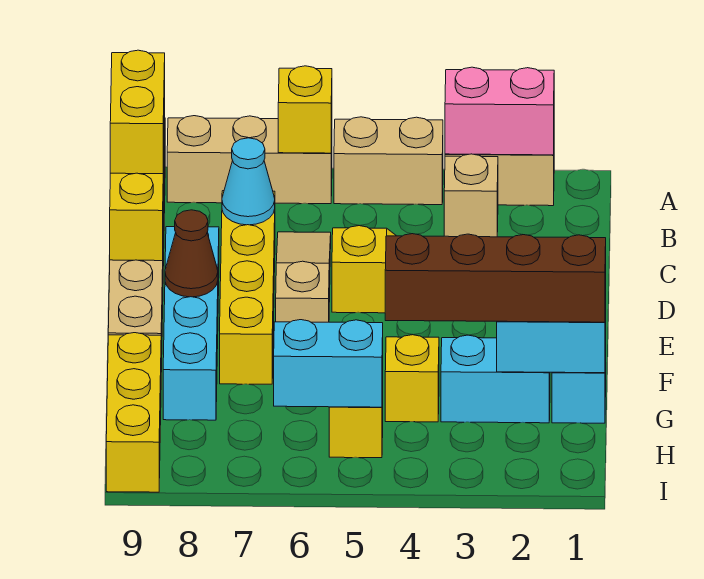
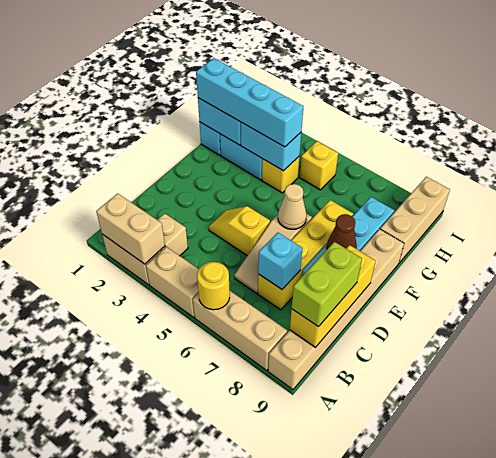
pink brick A2:A3 level 2 -> tan brick A2:A3 level 2
yellow brick A6 level 2 -> yellow round brick A6 level 2
yellow brick B9:C9 level 3 -> lime brick B9:C9 level 3
cyan cone C7 level 2 -> cyan brick C7 level 2
none -> tan cone E6 level 2
brown brick G1:G4 level 3 -> cyan brick G1:G4 level 3
yellow brick G9:I9 level 1 -> tan brick G9:I9 level 1
cyan brick H5:H6 level 2 -> cyan brick G3:G4 level 2

